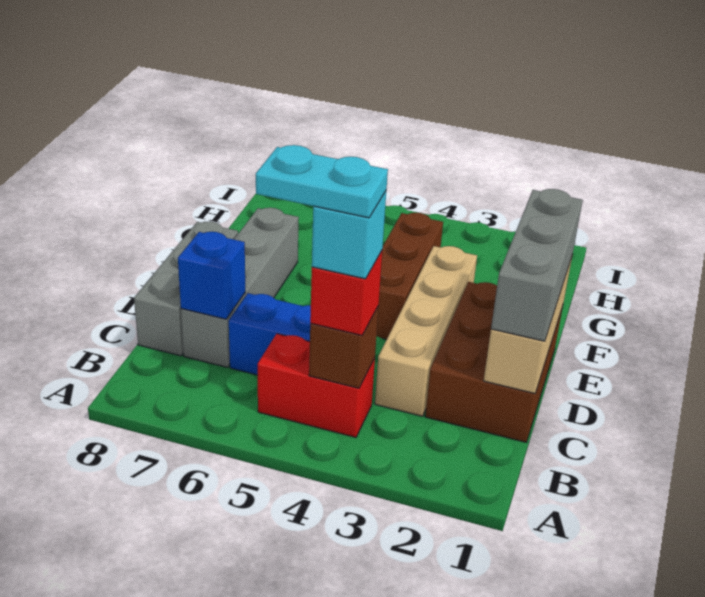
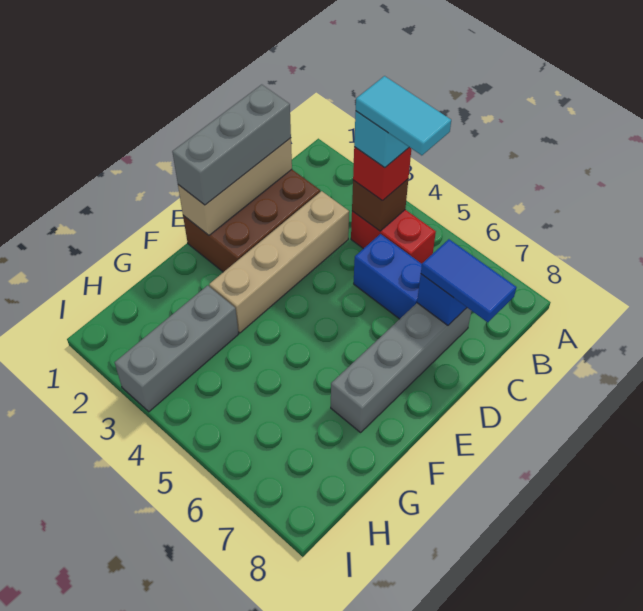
cyan plate B4:B5 level 5 -> cyan tile B4:B5 level 5
none -> blue tile C7:C8 level 3
grey brick C8:E8 level 1 -> grey brick G3:I3 level 1
brown brick E4:G4 level 1 -> none

